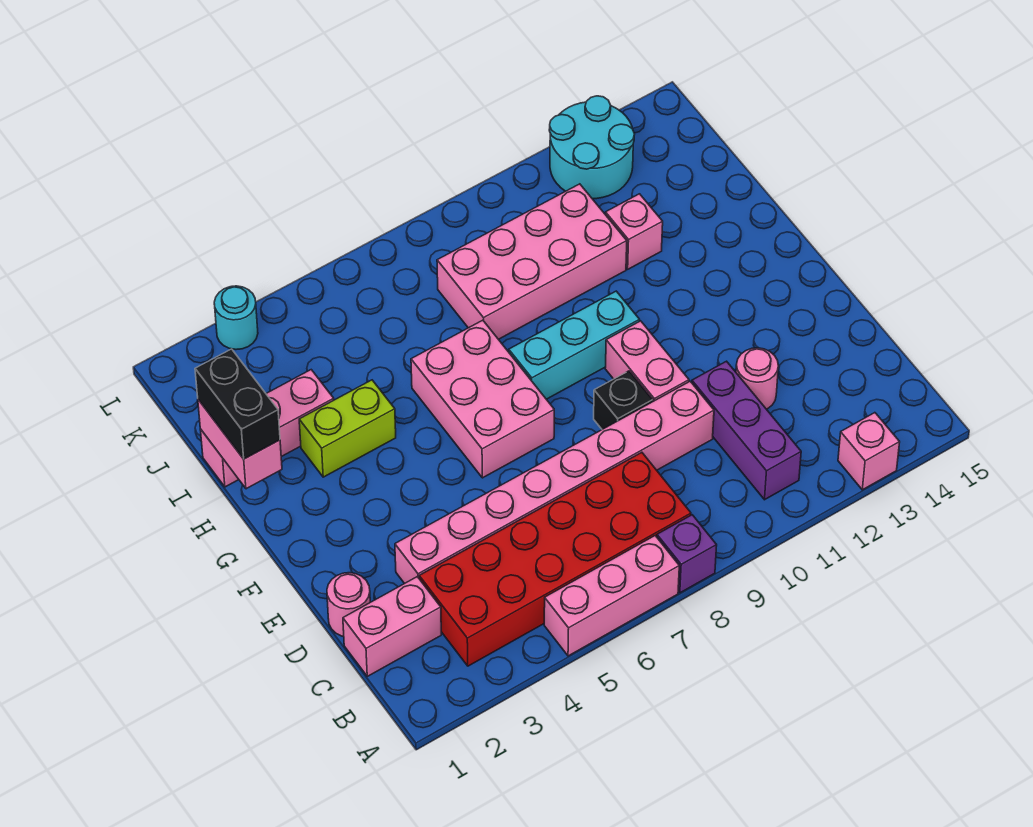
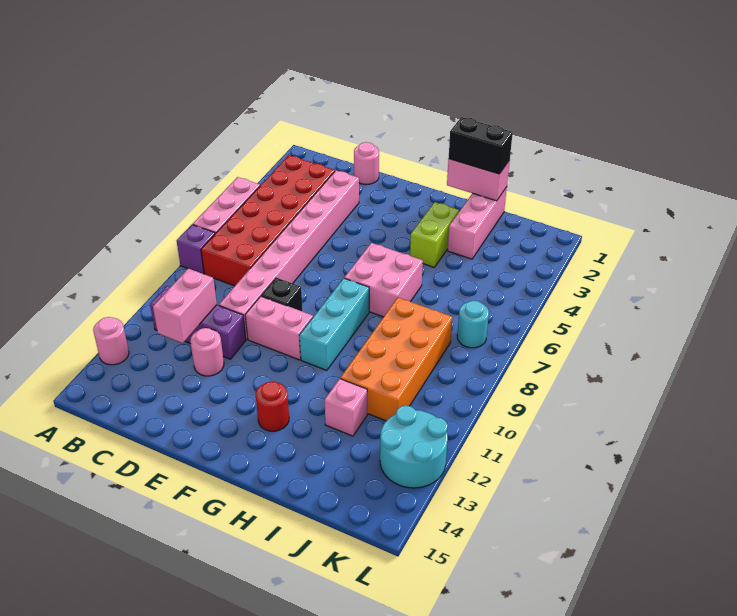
pink brick A13 level 1 -> pink round brick A13 level 1
pink brick C1:C2 level 1 -> pink brick C11:C12 level 2
pink brick F6:H7 level 1 -> pink brick G6:H7 level 1
none -> red round brick G13 level 1
pink brick I8:J11 level 1 -> orange brick I8:J11 level 1
cyan round brick L3 level 1 -> cyan round brick K7 level 1

